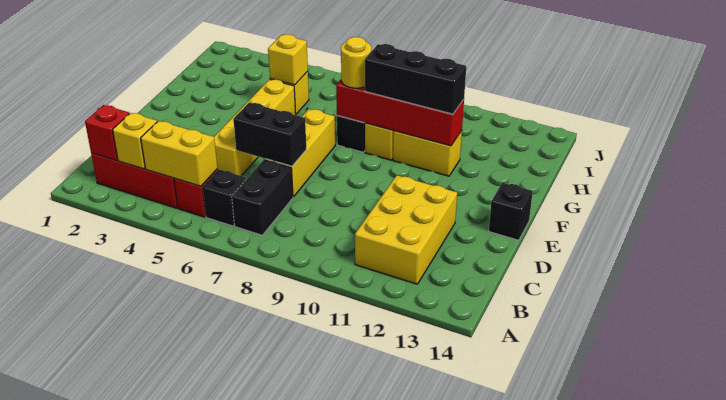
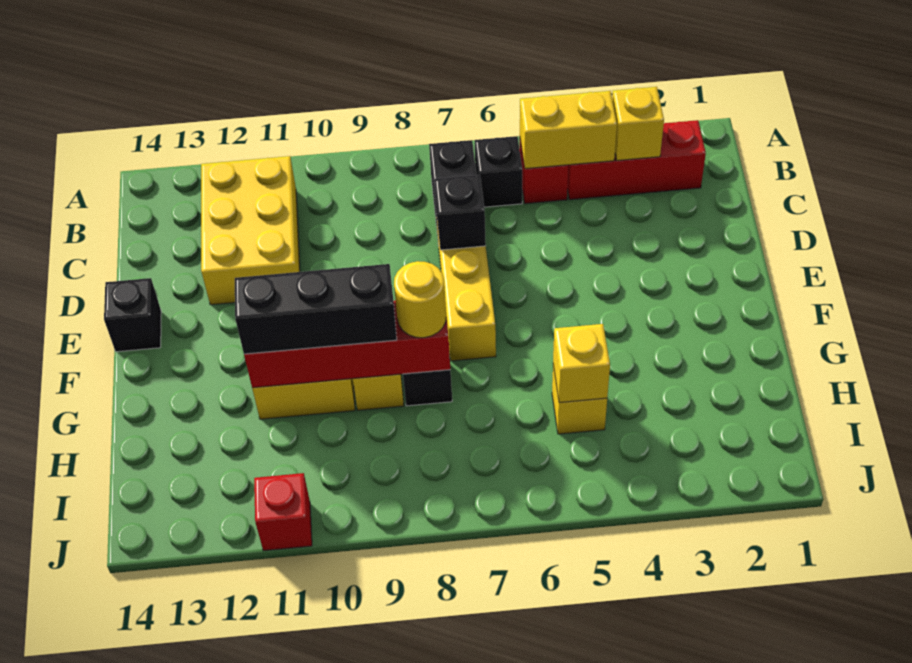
red brick B2 level 2 -> red brick J11 level 1
yellow brick D5:G5 level 1 -> none
black brick D6:D7 level 2 -> black brick D7 level 2

